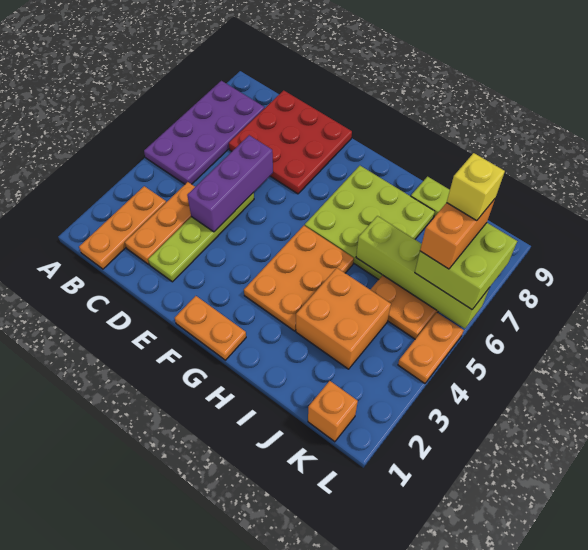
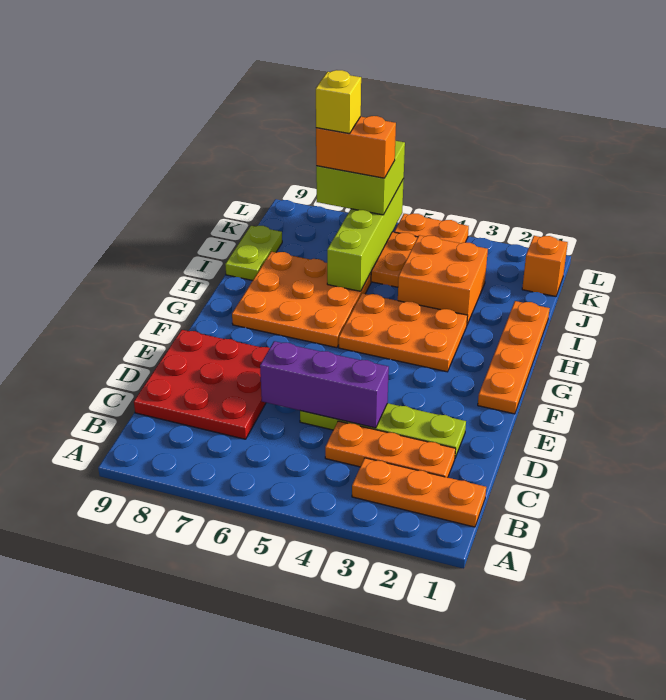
purple plate A5:B8 level 1 -> none
orange plate F1:G1 level 1 -> orange plate F1:I1 level 1
lime plate G6:I8 level 1 -> orange plate G6:I8 level 1

